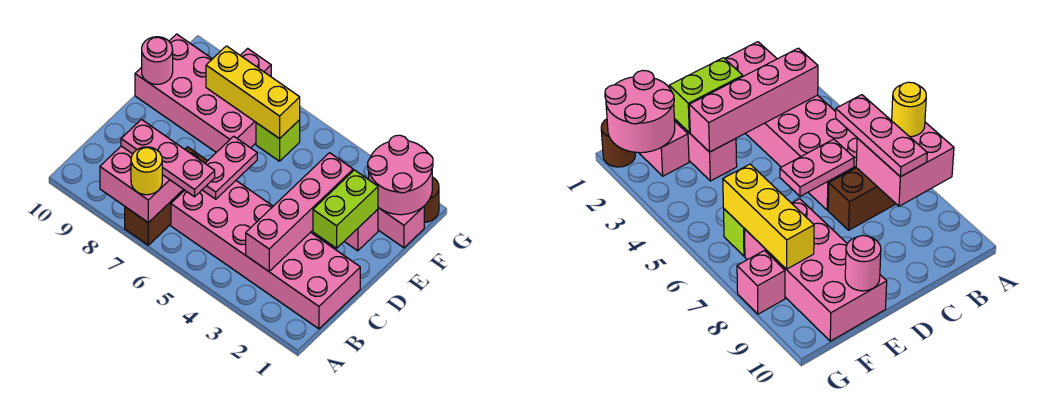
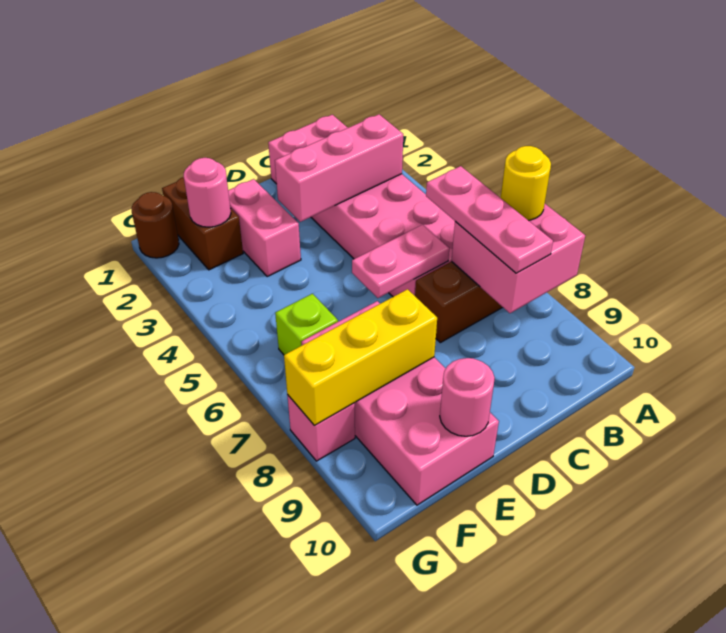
pink brick B3:E3 level 2 -> pink brick B3:D3 level 2
lime brick D2:E2 level 2 -> none
pink brick F1:F2 level 1 -> brown brick F1:F2 level 1
pink round brick F1:G2 level 2 -> pink round brick F2 level 2
yellow brick F6:F8 level 2 -> yellow brick E8:G8 level 2

